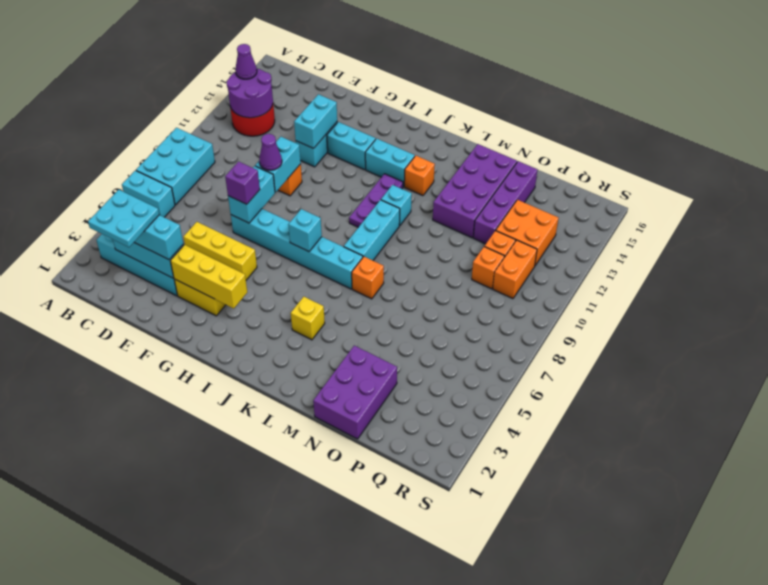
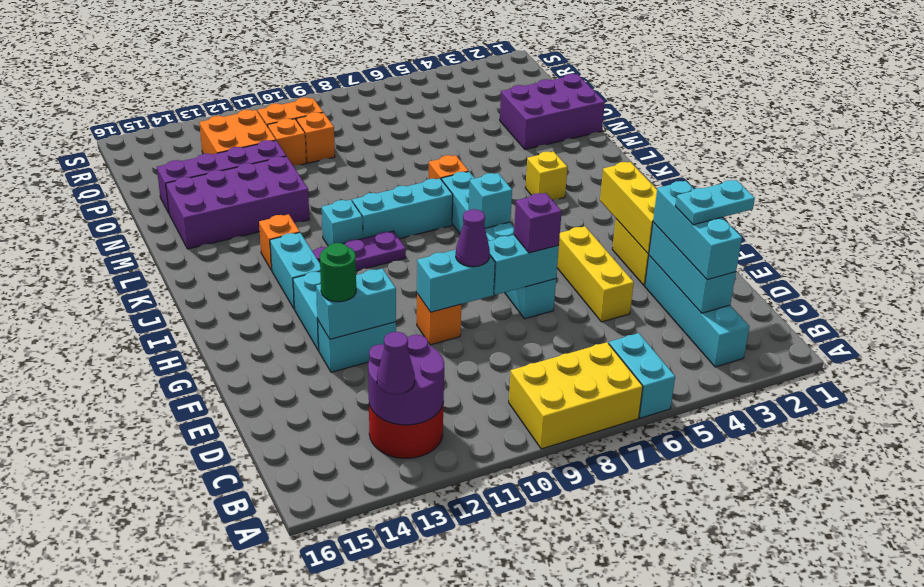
cyan brick A7:B9 level 1 -> yellow brick A7:B9 level 1
cyan plate C2:D3 level 4 -> cyan plate D2:D3 level 4
none -> green round brick F13 level 3

